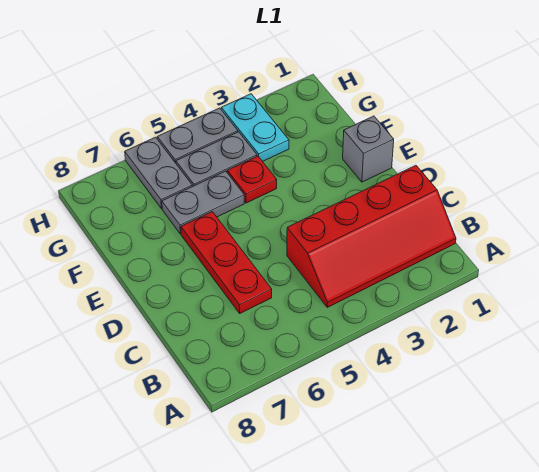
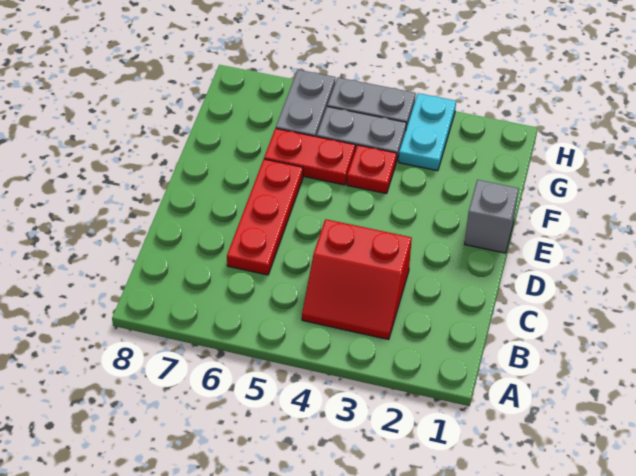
red slope B1:C4 level 1 top C -> red slope B3:C4 level 1 top C
grey plate F5:F6 level 1 -> red plate F5:F6 level 1

